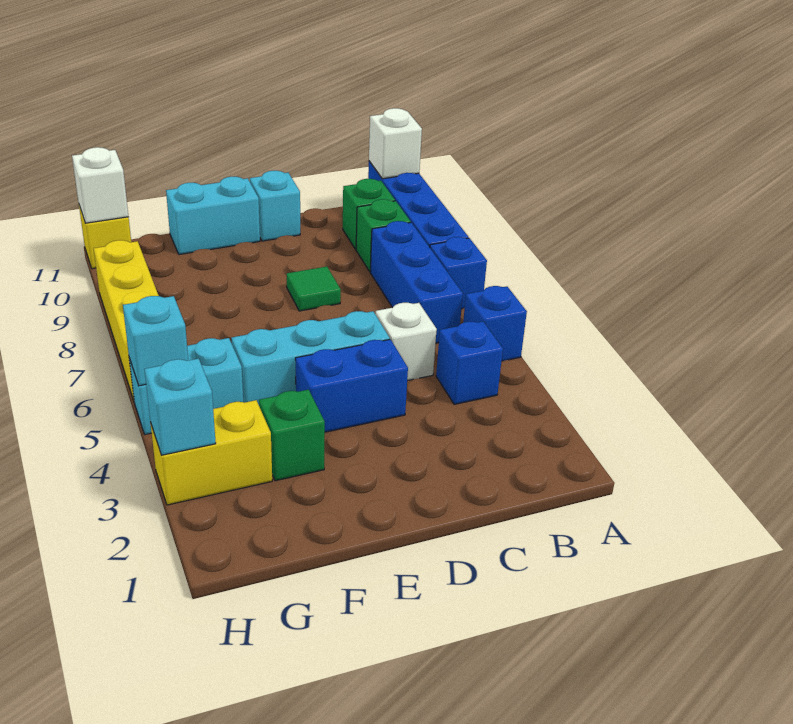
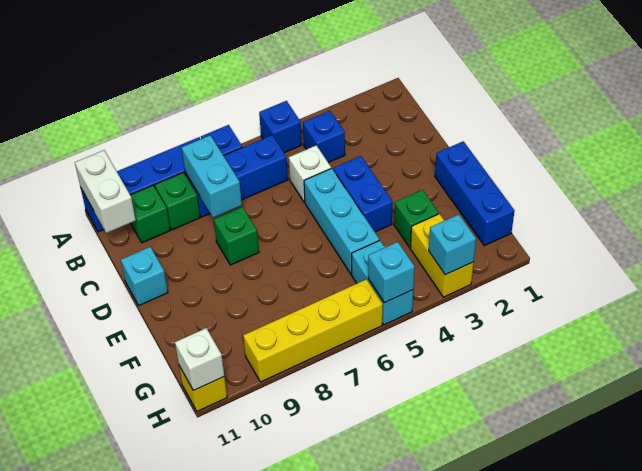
white brick A11 level 2 -> white brick A11:B11 level 2
green tile D8 level 1 -> green brick D8 level 1
none -> blue brick E1:G1 level 1
cyan brick E11:F11 level 1 -> cyan brick B8:C8 level 2

